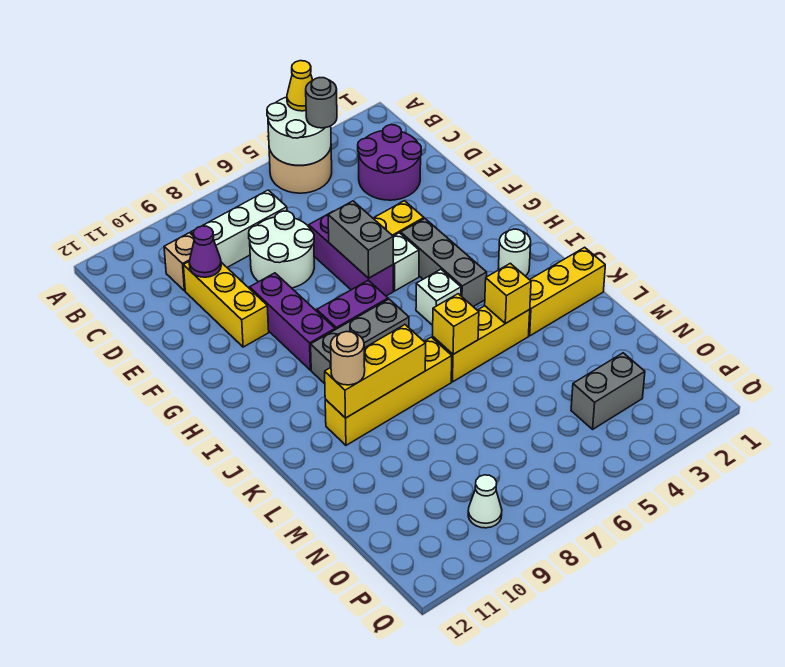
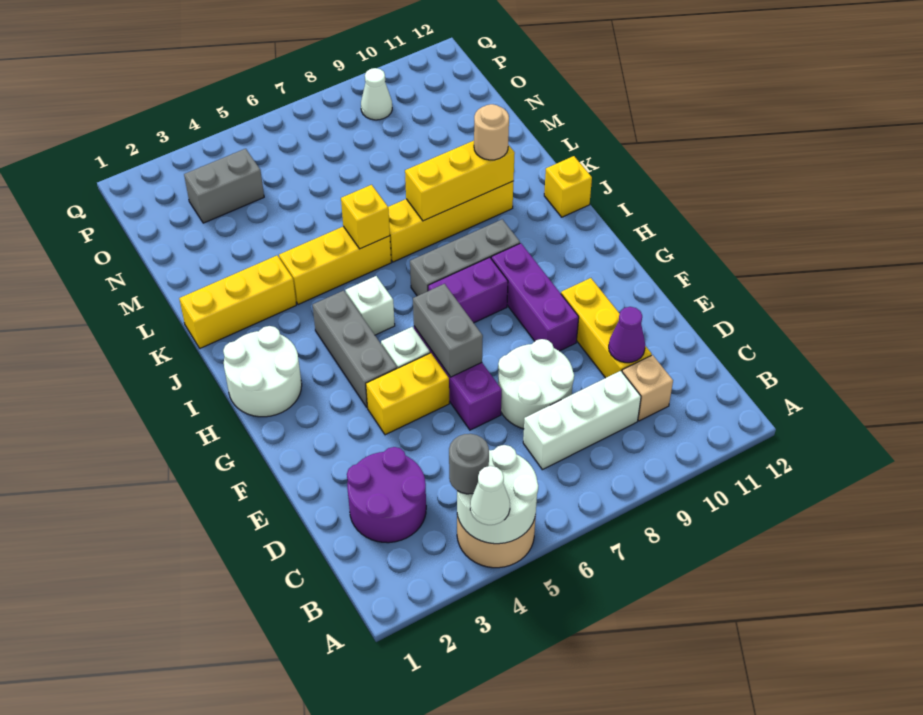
yellow cone A4 level 3 -> white cone A4 level 3
white round brick I2 level 1 -> white round brick H1:I2 level 1
yellow brick K4 level 2 -> yellow brick J12 level 1

